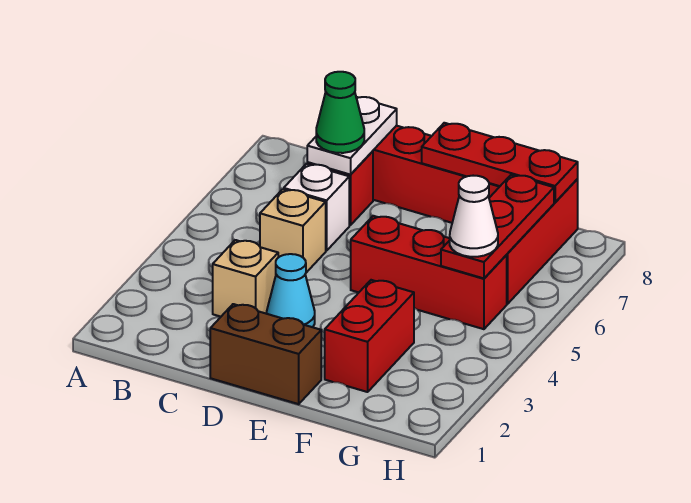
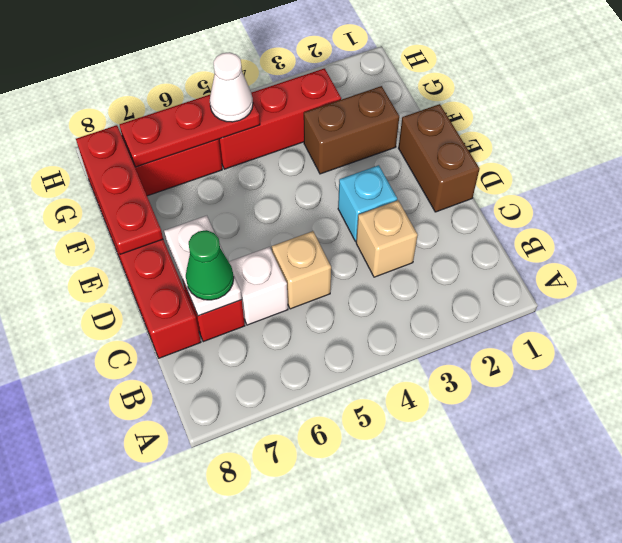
white plate C7:C8 level 2 -> white plate C7:D7 level 2
cyan cone D3 level 1 -> cyan brick D3 level 1
red brick E5:G5 level 1 -> red brick G3:G5 level 1
red brick F2:F3 level 1 -> brown brick F2:F3 level 1

